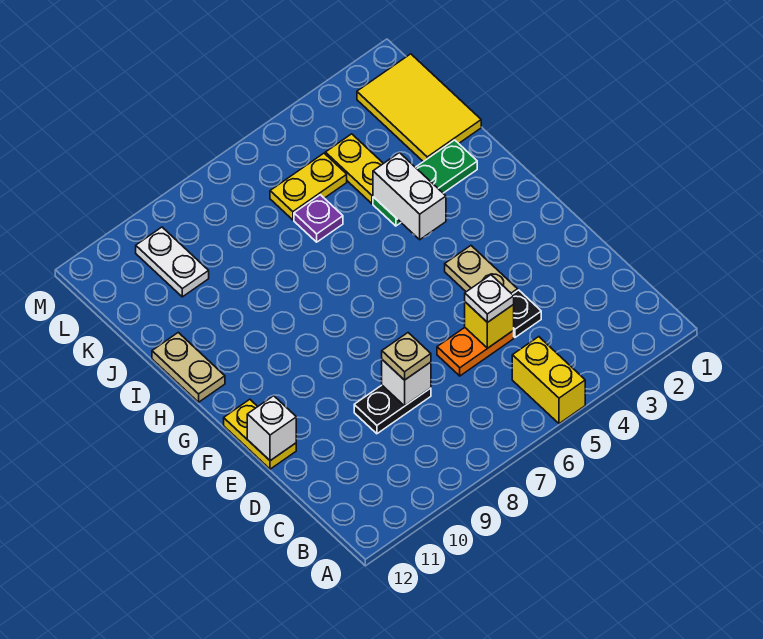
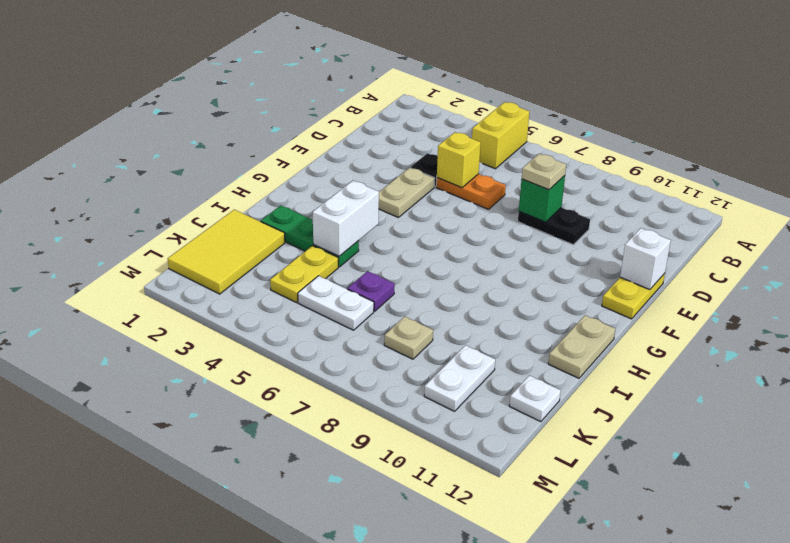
white plate D5 level 3 -> white plate K12 level 1
white brick D8 level 2 -> green brick D8 level 2
yellow plate K5:K6 level 1 -> white plate K5:K6 level 1
none -> tan plate K8 level 1

